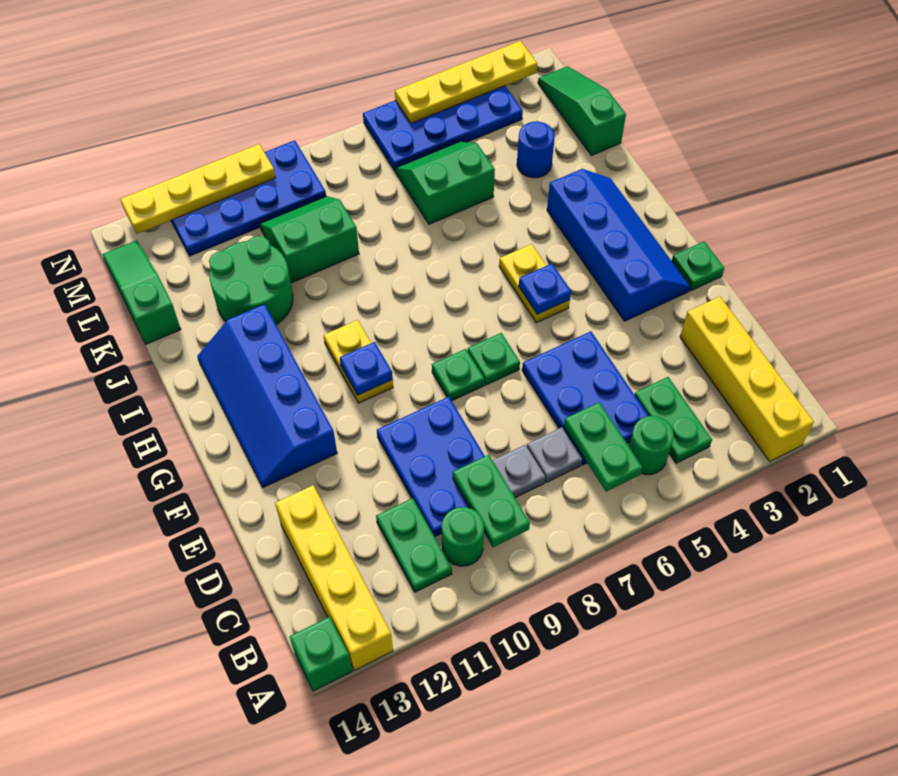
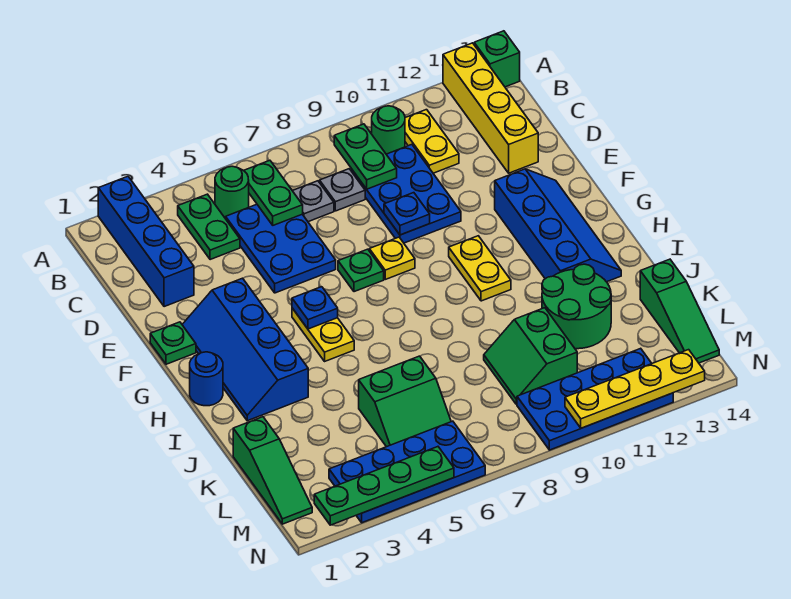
yellow brick A2:D2 level 1 -> blue brick A2:D2 level 1
green plate B11:C11 level 1 -> yellow plate B11:C11 level 1
green plate F8 level 1 -> yellow plate F8 level 1
blue plate G10 level 2 -> blue plate E9 level 2
blue round brick K3 level 1 -> blue round brick H1 level 1
green slope K9:L10 level 1 top K -> green slope K9:L10 level 1 top 10
yellow plate N2:N5 level 2 -> green plate N2:N5 level 2

